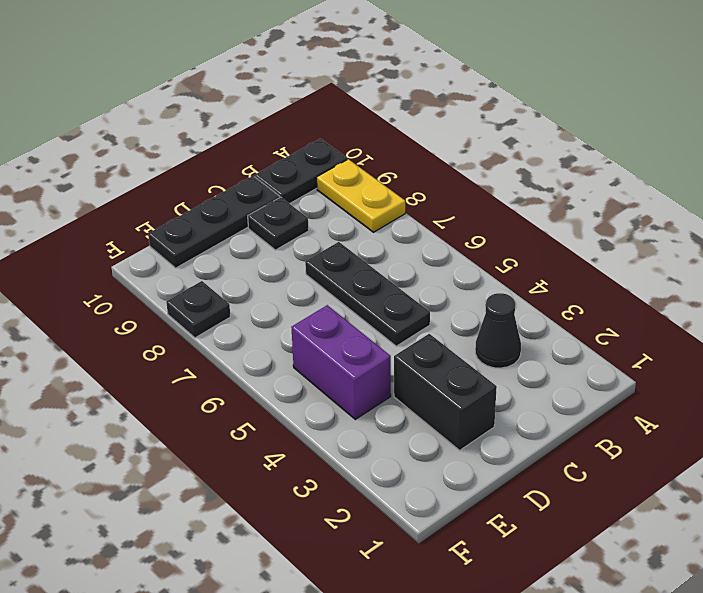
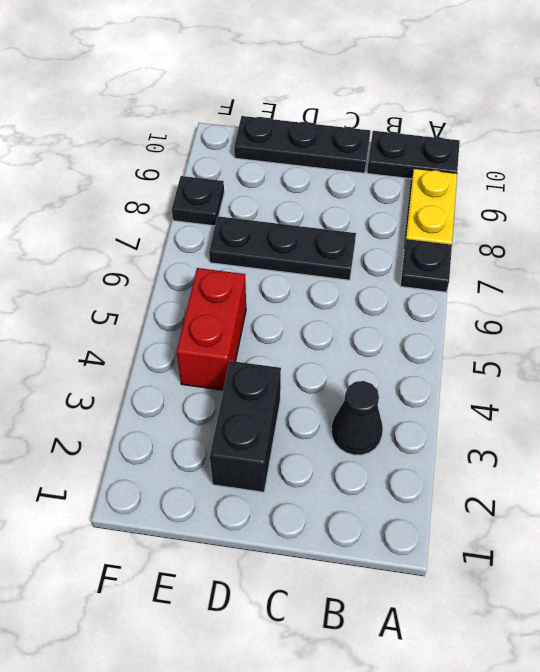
black plate C5:C7 level 1 -> black plate C7:E7 level 1
black plate C9 level 1 -> black plate A7 level 1
purple brick E4:E5 level 1 -> red brick E4:E5 level 1

